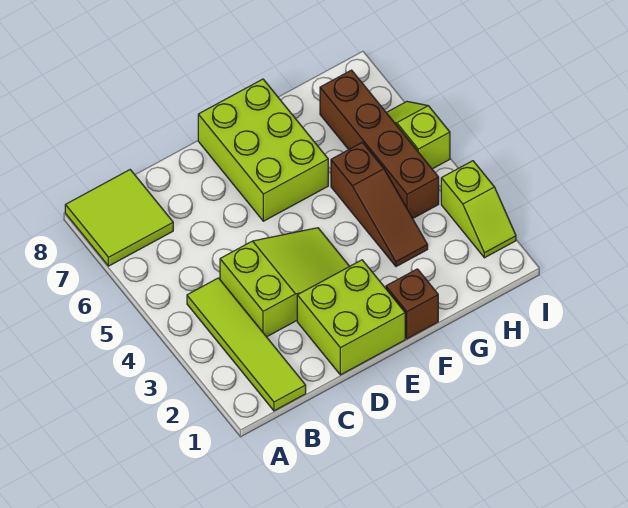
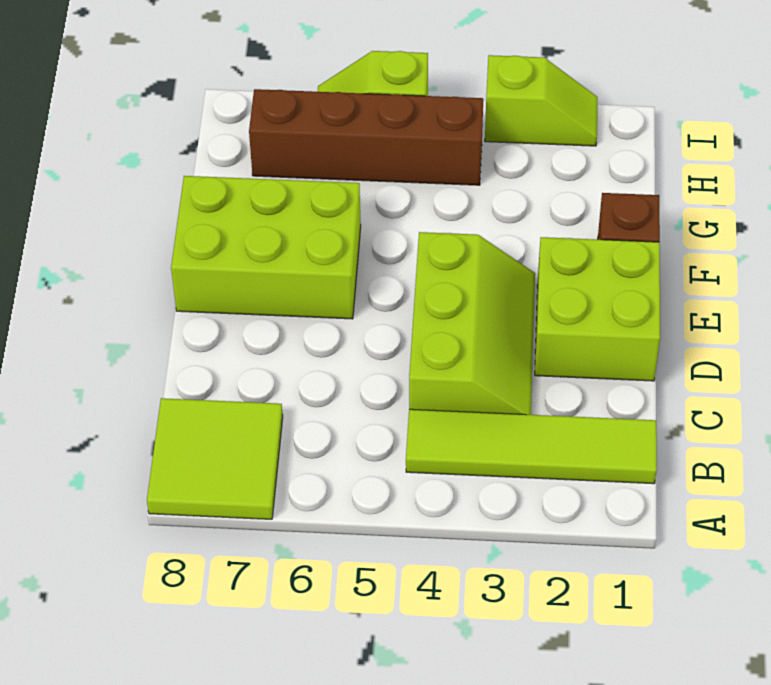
lime slope C3:E4 level 1 top C -> lime slope C3:E4 level 1 top 4
brown slope G3:G5 level 1 top 5 -> none

